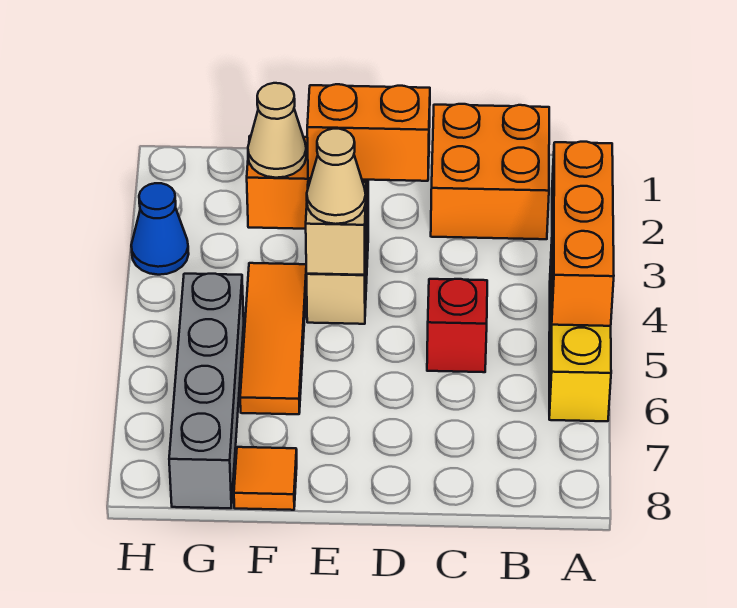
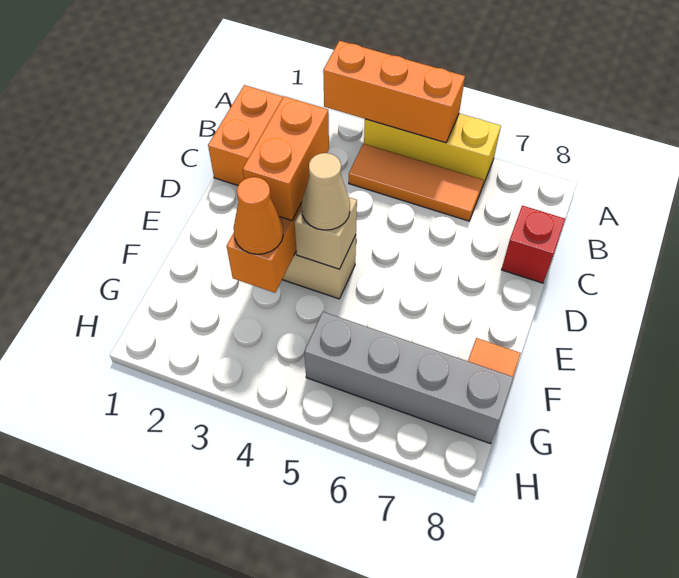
red brick C5 level 1 -> red brick C8 level 1
tan cone F3 level 3 -> orange cone F3 level 3
orange tile F4:F6 level 1 -> orange tile B4:B6 level 1
blue cone H3 level 1 -> none

